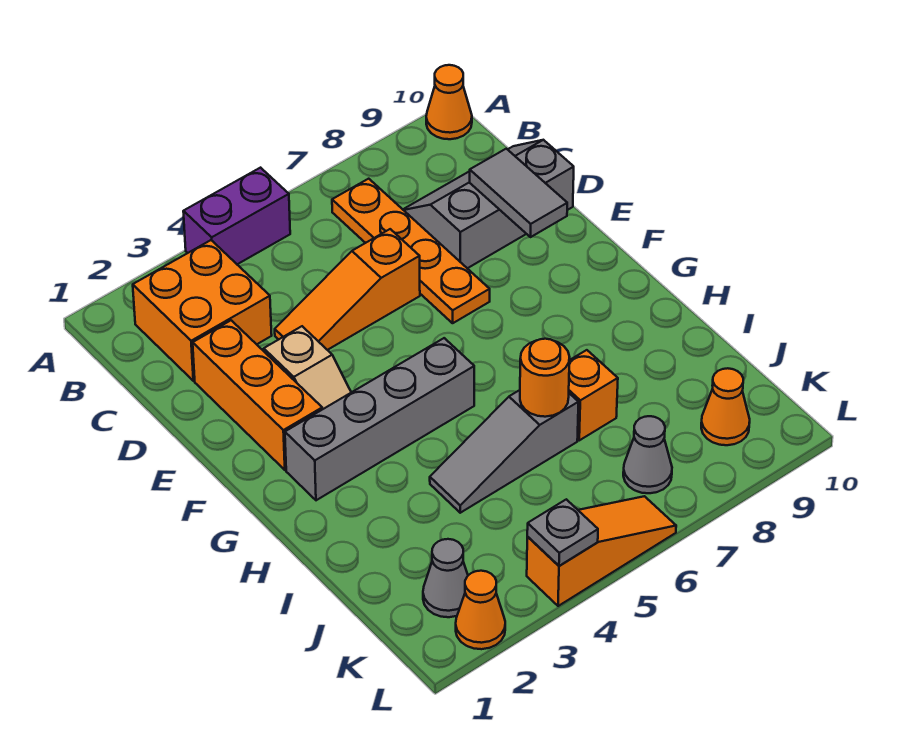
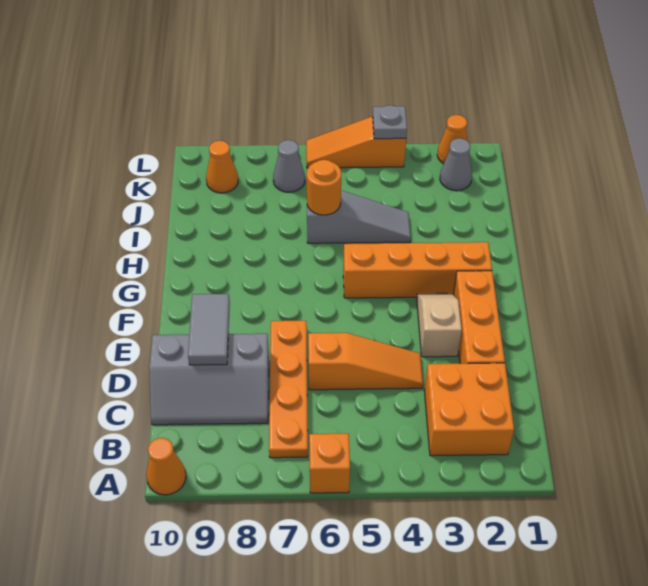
purple brick A4:A5 level 1 -> none
grey brick G2:G5 level 1 -> orange brick G2:G5 level 1
orange brick I7 level 1 -> orange brick A6 level 1

